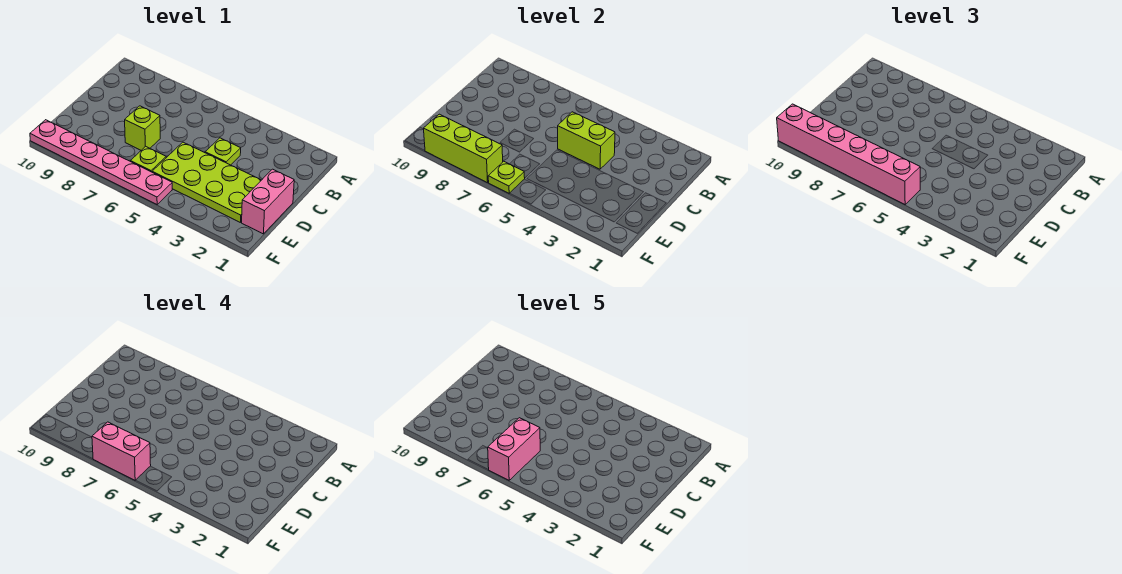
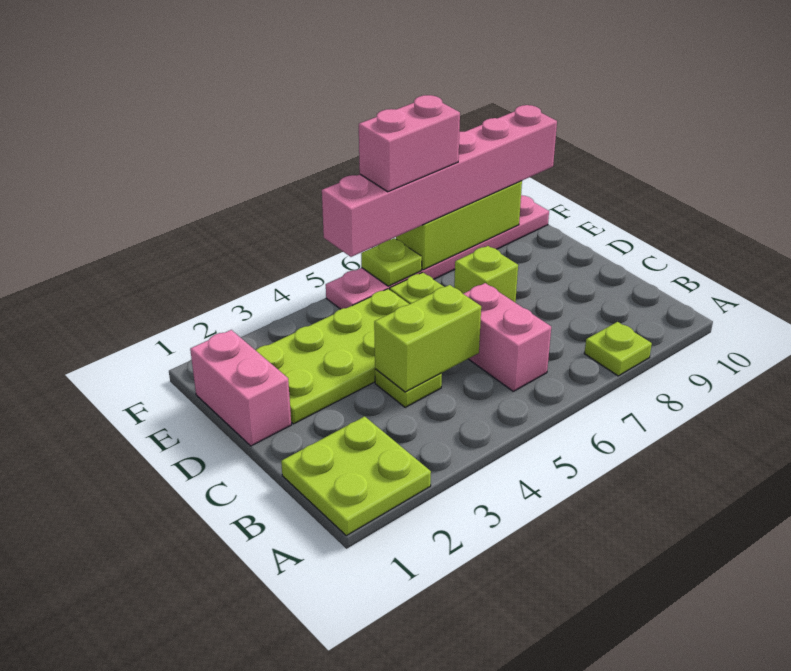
none -> lime plate A1:B2 level 1
none -> lime plate A8 level 1
pink brick E6:F6 level 5 -> pink brick B6:C6 level 1

